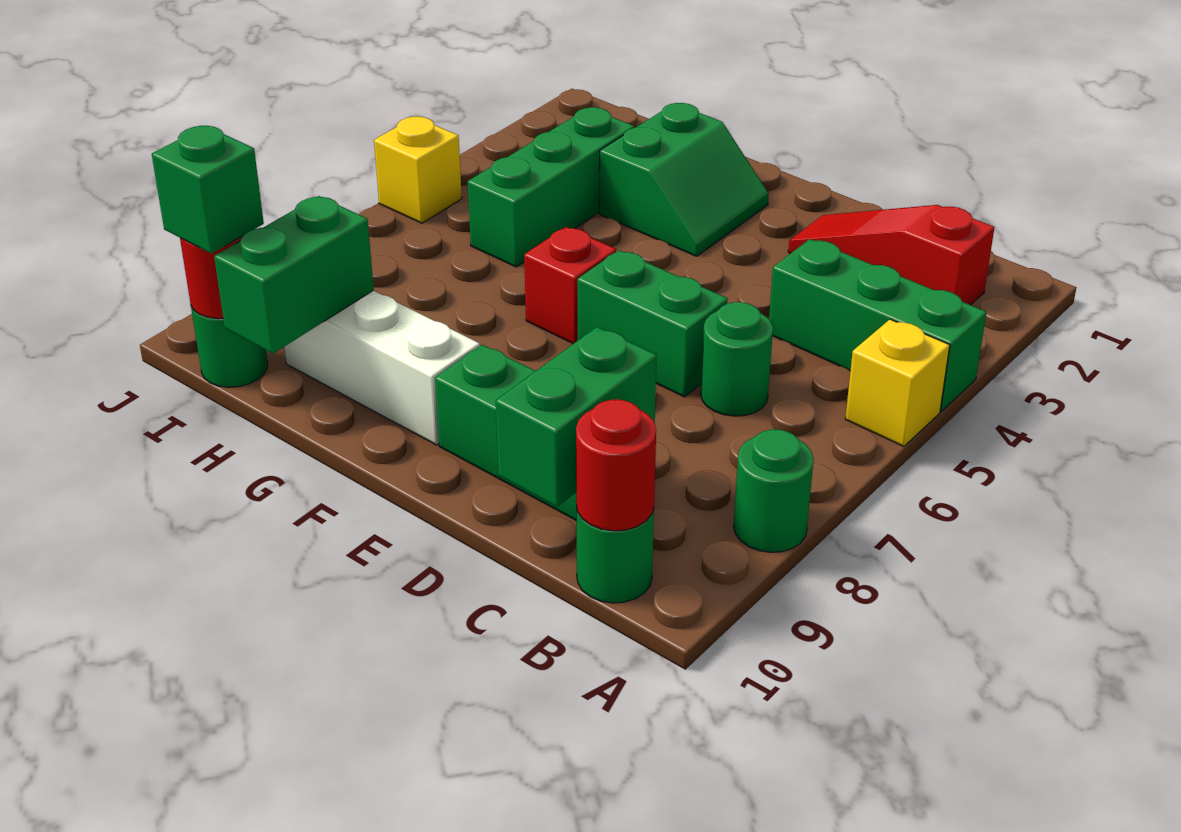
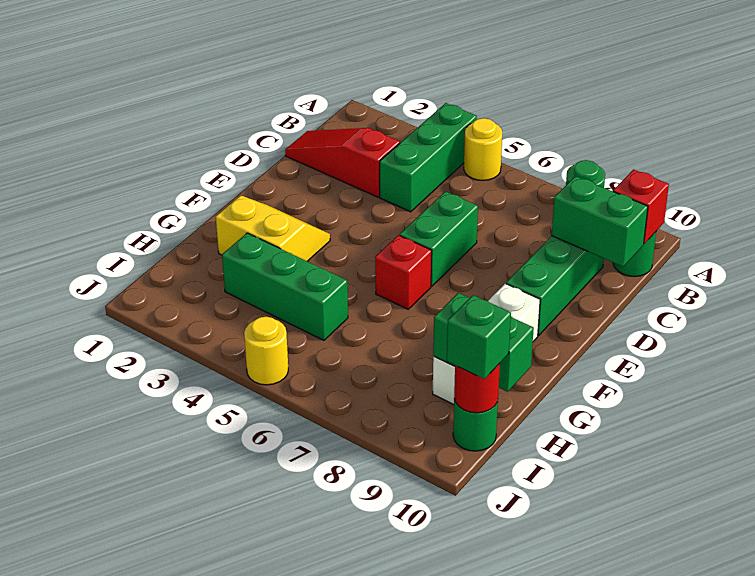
yellow brick A5 level 1 -> yellow round brick A5 level 1
red slope B2:D2 level 1 top B -> red slope C1:C3 level 1 top 3
red round brick B10 level 2 -> red brick B10 level 2
green round brick C6 level 1 -> none
green slope F2:G3 level 1 top G -> yellow slope F2:G3 level 1 top G
yellow brick J5 level 1 -> yellow round brick J5 level 1

